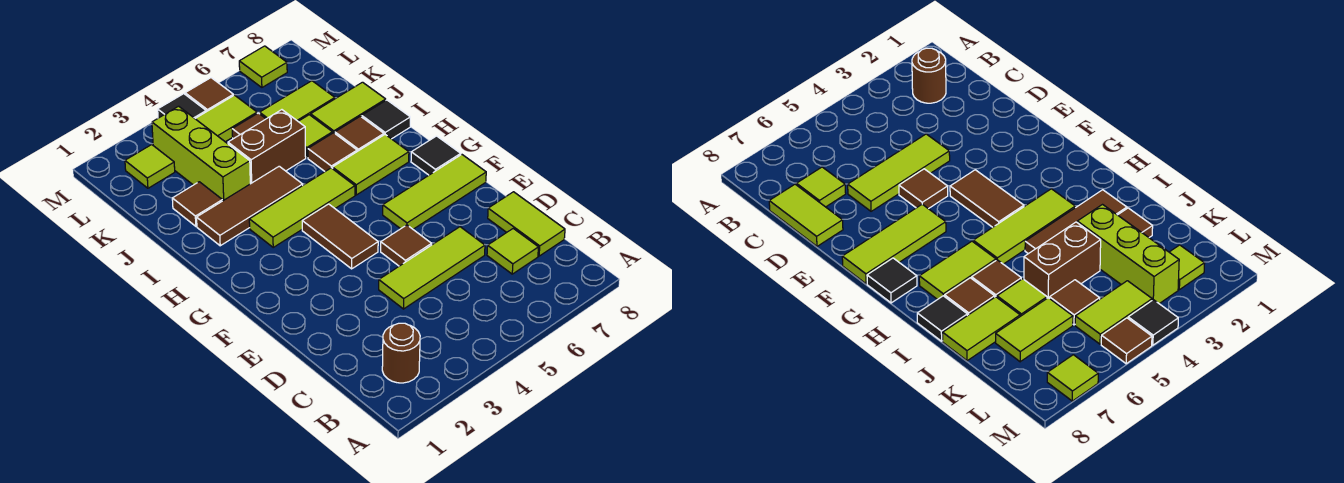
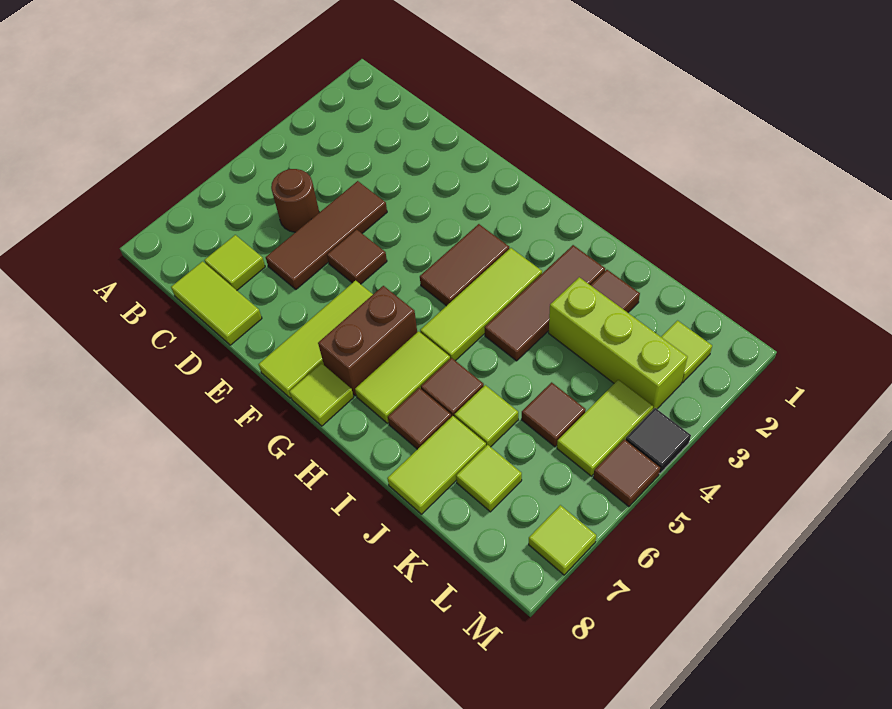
brown round brick B2 level 1 -> brown round brick C5 level 1
lime tile D4:D6 level 1 -> brown tile D4:D6 level 1
brown tile F4:G4 level 1 -> brown tile G3:G4 level 1
black tile G8 level 1 -> lime tile G8 level 1
black tile I8 level 1 -> none
brown brick J4:J5 level 1 -> brown brick G6:G7 level 1
lime tile K6:K7 level 1 -> lime tile K7 level 1

